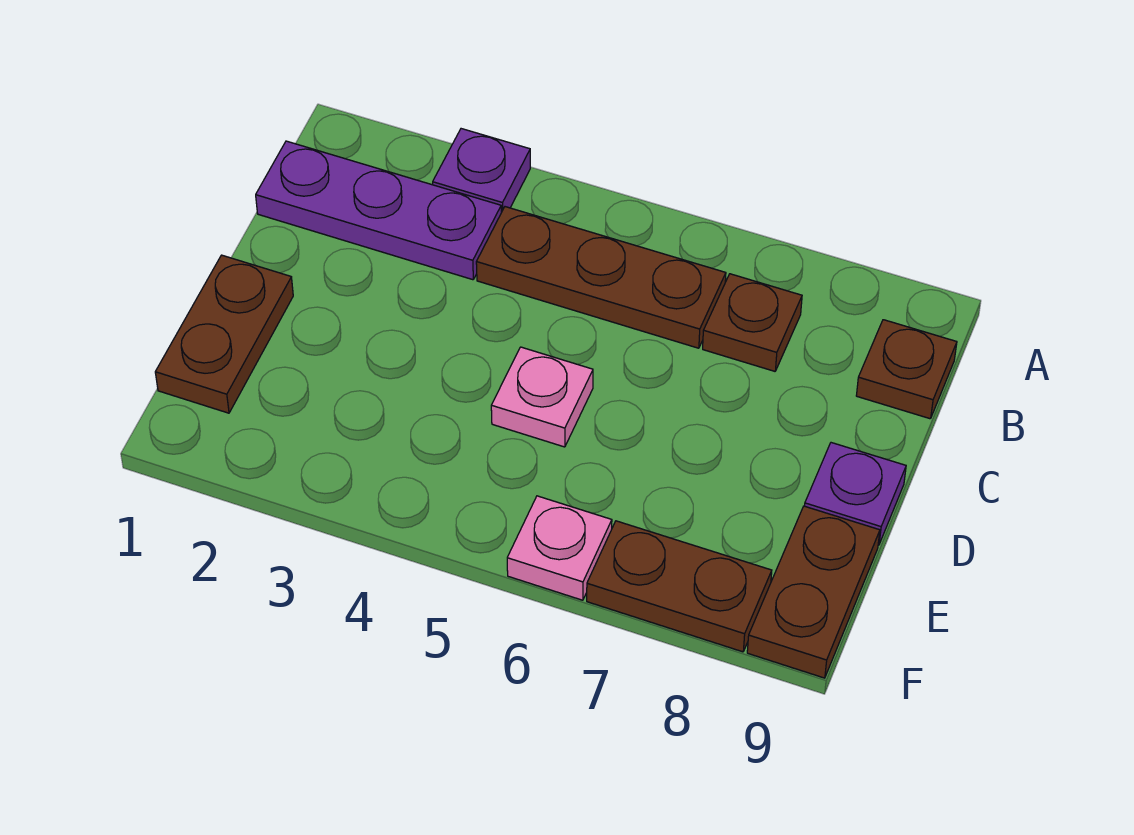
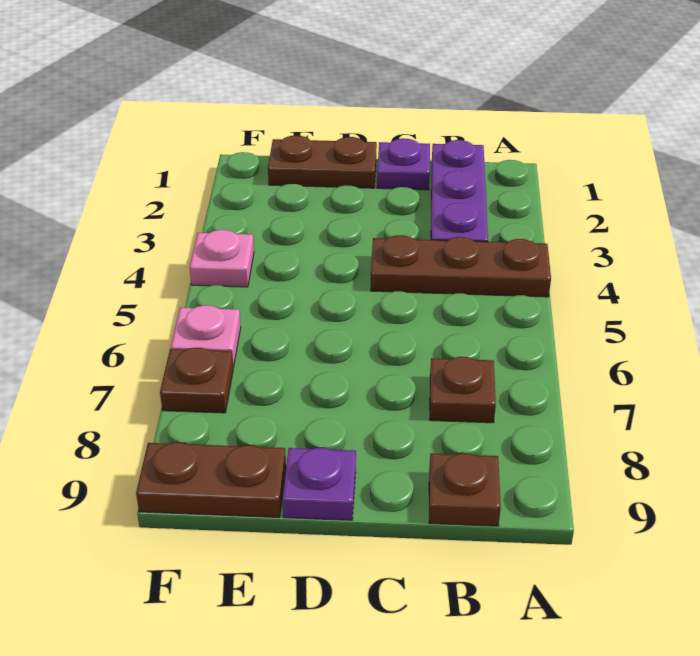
purple plate A3 level 1 -> purple plate C1 level 1
brown plate B4:B6 level 1 -> brown plate A4:C4 level 1
pink plate D5 level 1 -> pink plate F4 level 1
brown plate F7:F8 level 1 -> brown plate F7 level 1

